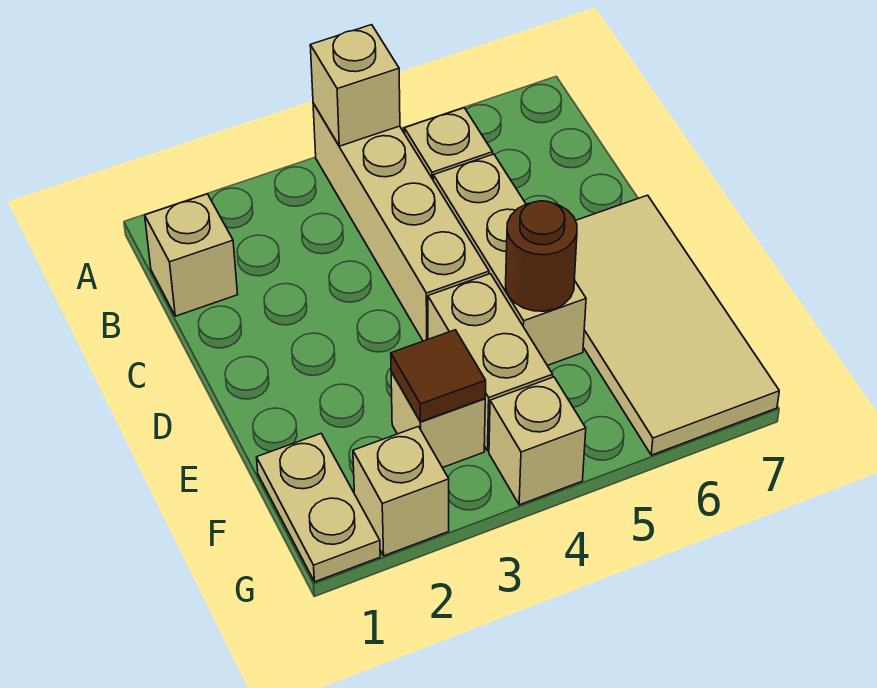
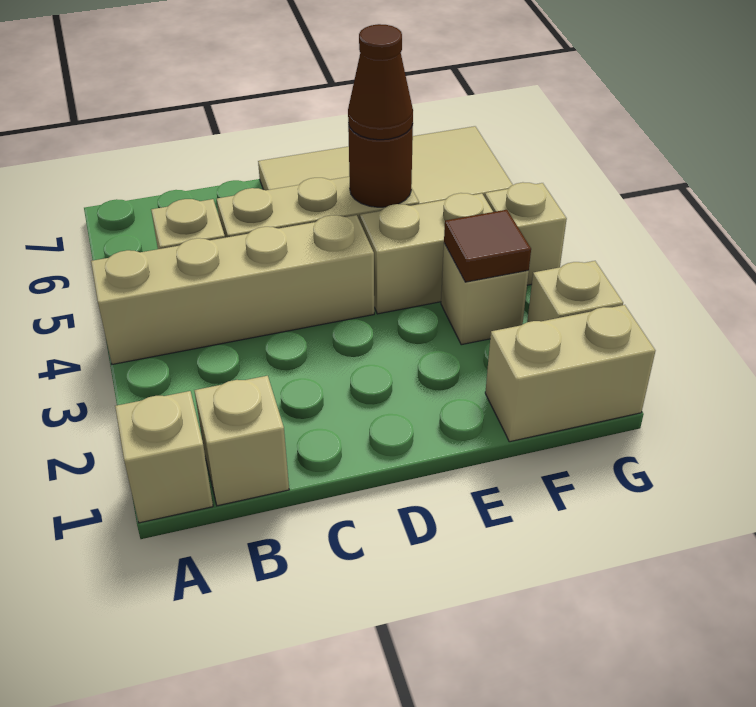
tan brick A4 level 2 -> tan brick A1 level 1
none -> brown cone E5 level 3
tan plate F1:G1 level 1 -> tan brick F1:G1 level 1

